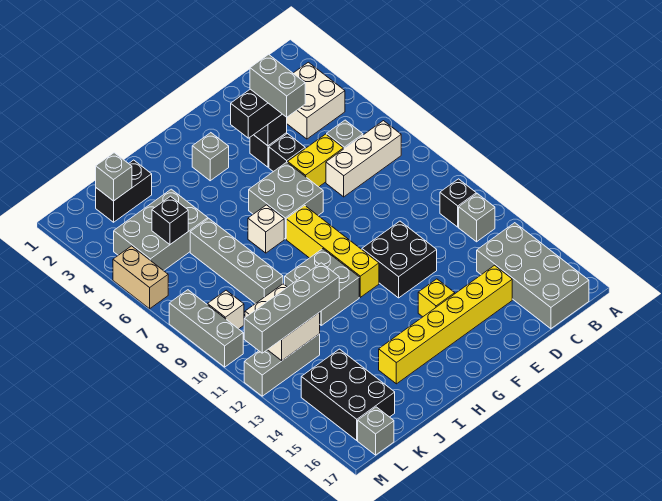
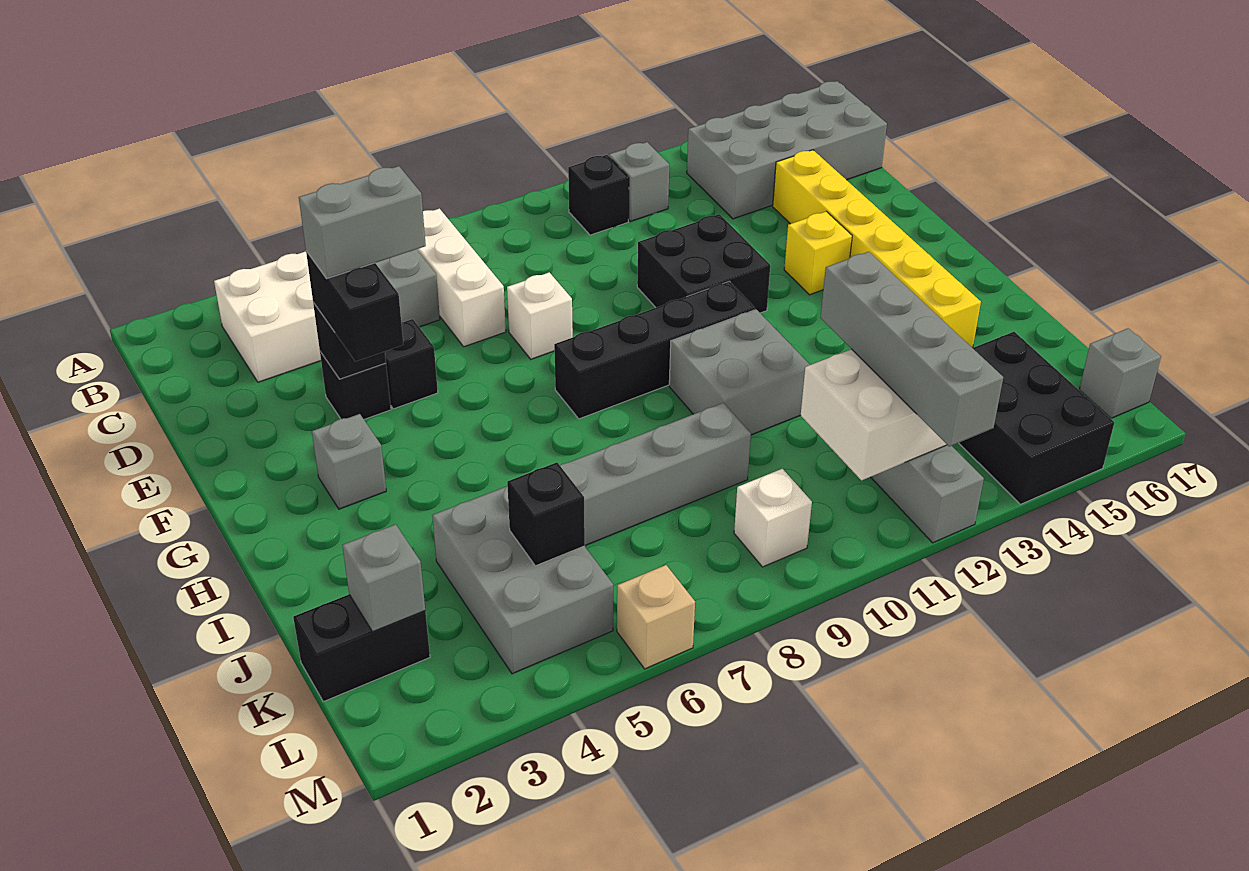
yellow brick D6:E6 level 1 -> none
grey brick F6:G7 level 1 -> none
yellow brick G8:G11 level 1 -> black brick G8:G11 level 1
white brick H7 level 1 -> white brick E8 level 1
black brick J2:K2 level 1 -> black brick K1:K2 level 1
black brick K14:L16 level 1 -> black brick K14:M15 level 1
tan brick M5:M6 level 1 -> tan brick M6 level 1
grey brick M8:M10 level 1 -> none

